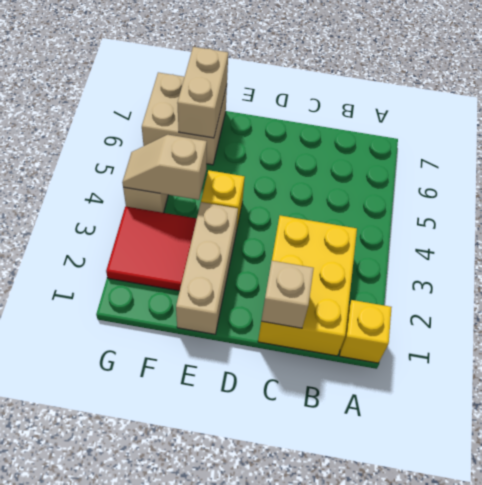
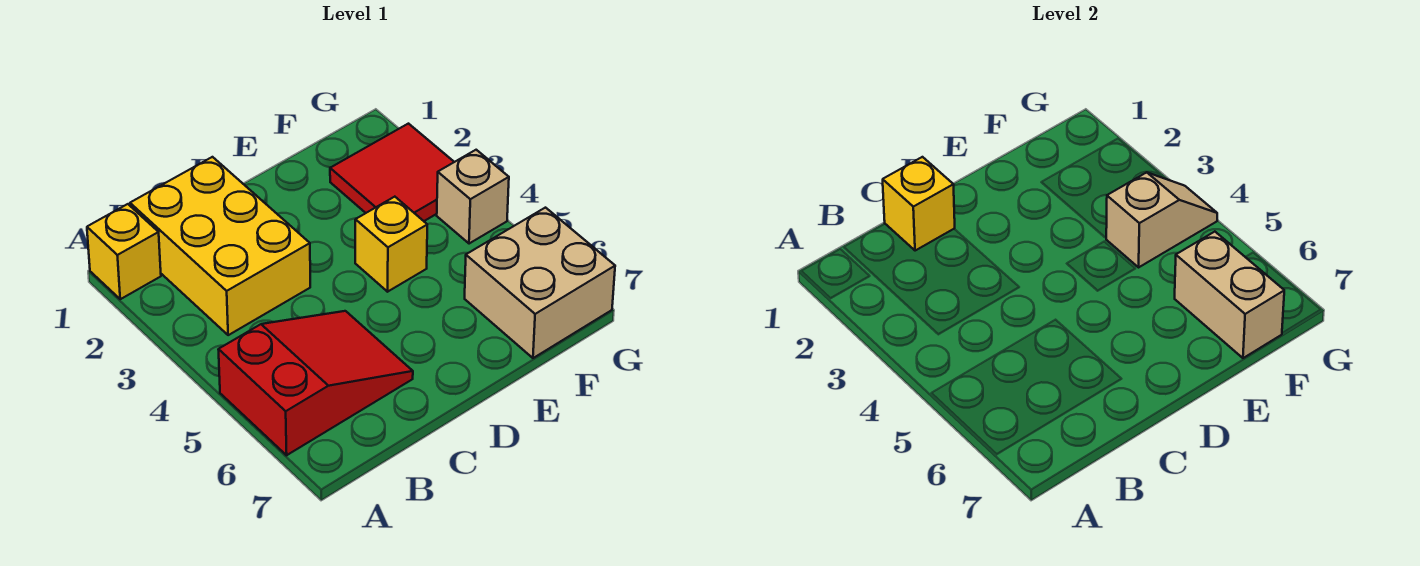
none -> red slope A5:C6 level 1 top A
tan brick C1 level 2 -> yellow brick C1 level 2
tan brick E1:E3 level 1 -> none

